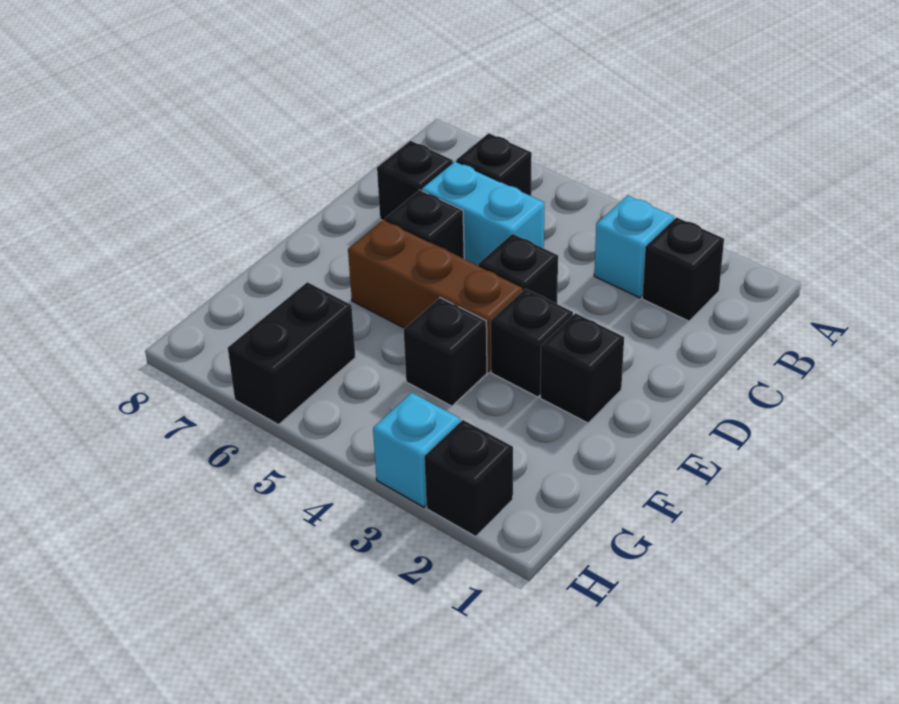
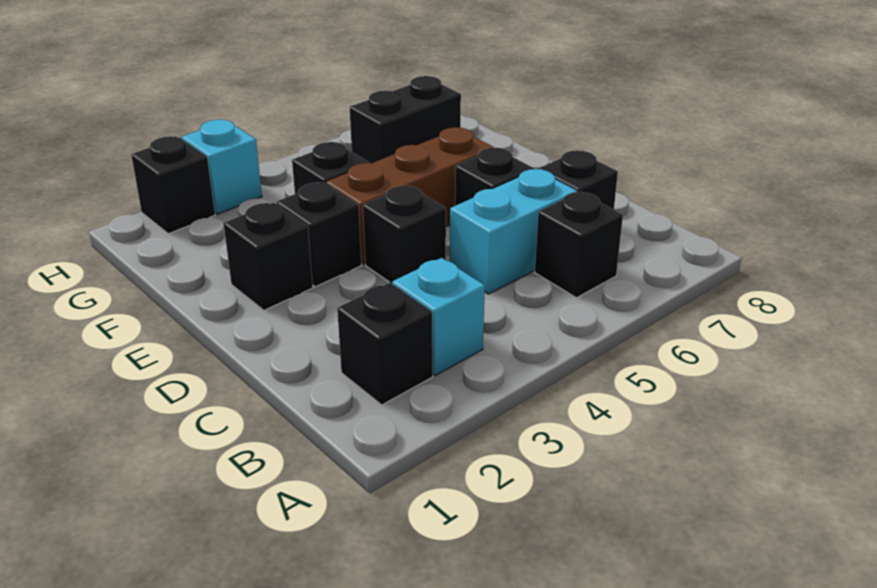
black brick G6:H6 level 1 -> black brick G6:G7 level 1

